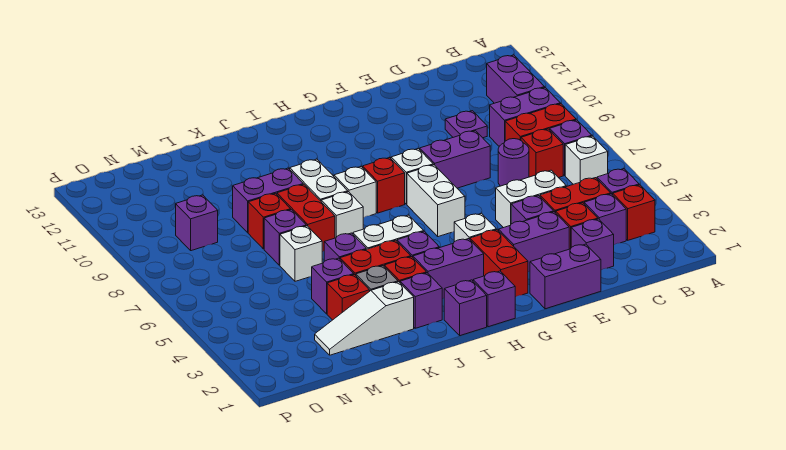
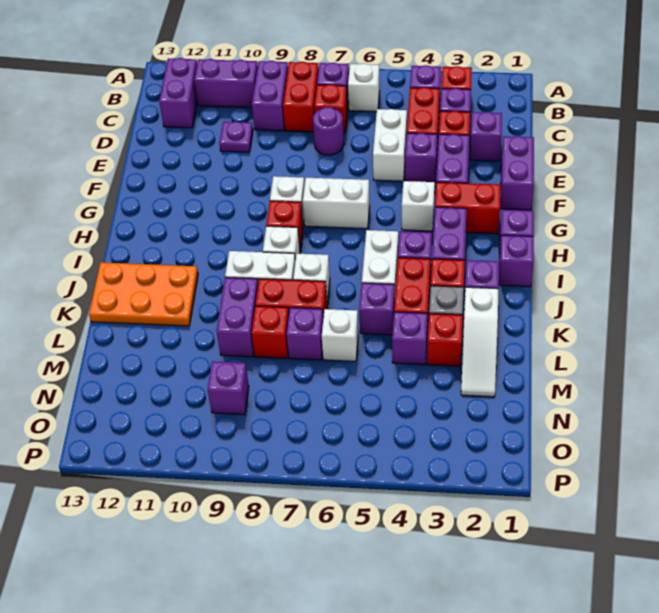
purple brick E8:F8 level 1 -> purple brick B12:C12 level 1
none -> orange plate J11:K13 level 1

